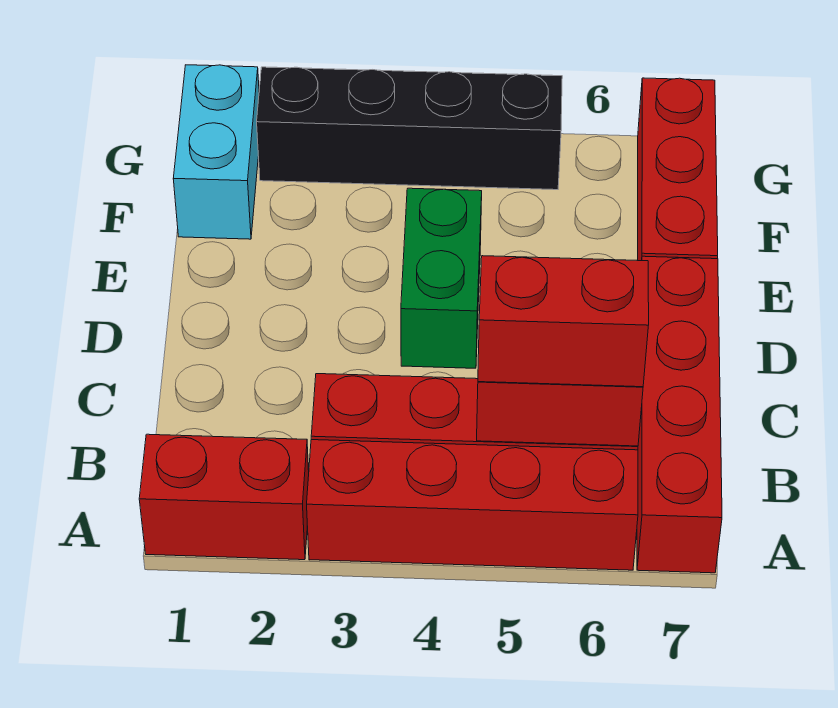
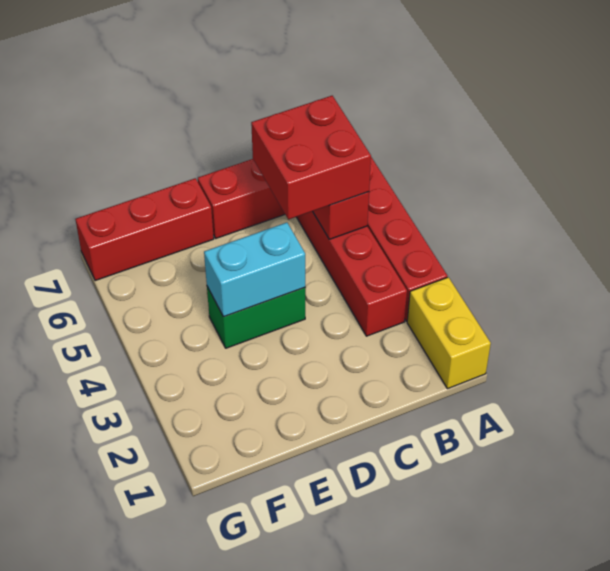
red brick A1:A2 level 1 -> yellow brick A1:A2 level 1
red brick B5:B6 level 3 -> red brick B5:C6 level 3
cyan brick F1:G1 level 1 -> cyan brick D4:E4 level 2
black brick G2:G5 level 1 -> none

